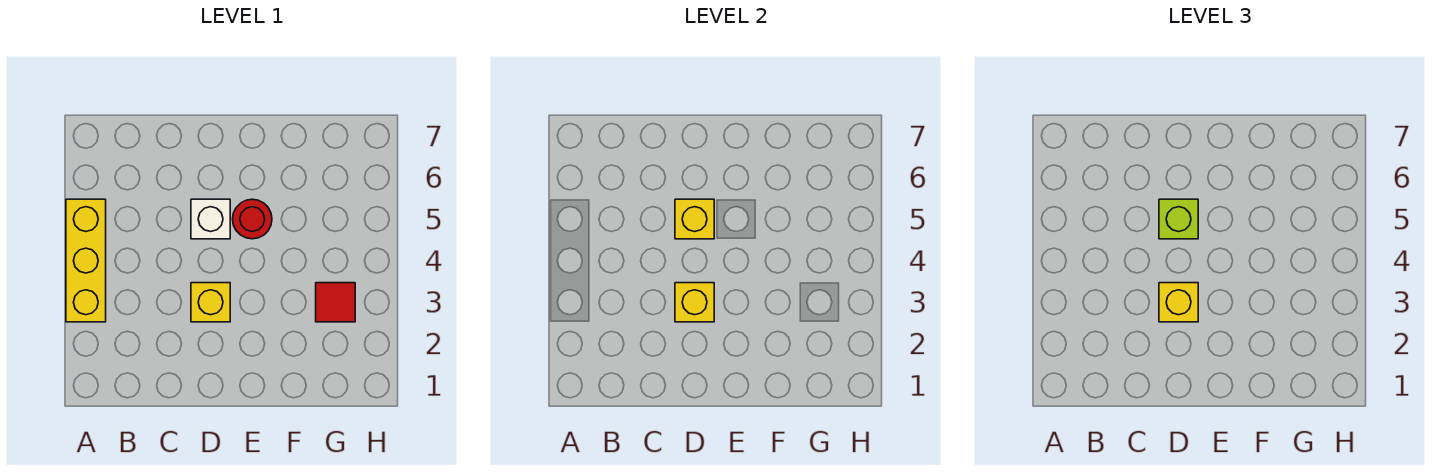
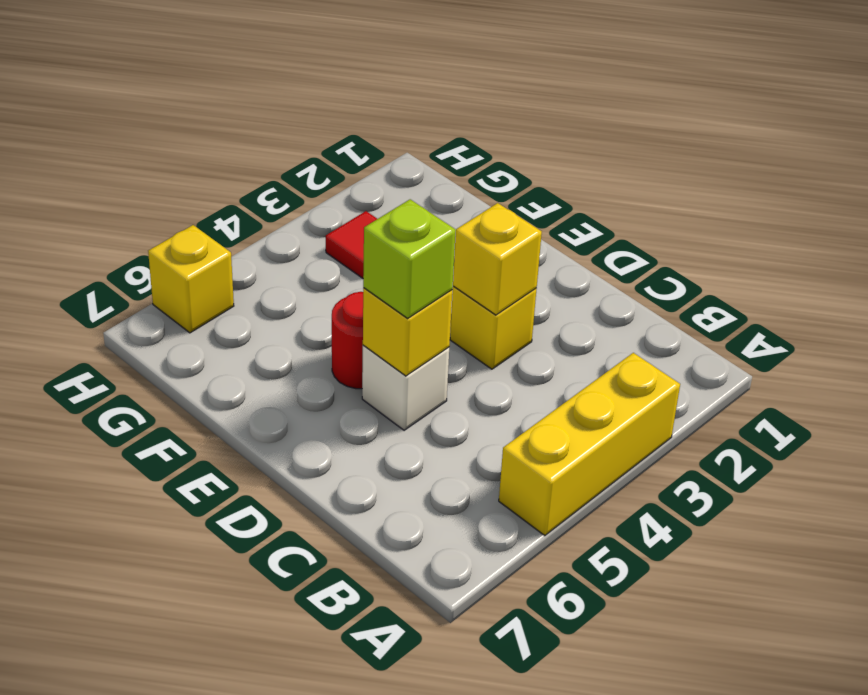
yellow brick D3 level 3 -> yellow brick H6 level 1

